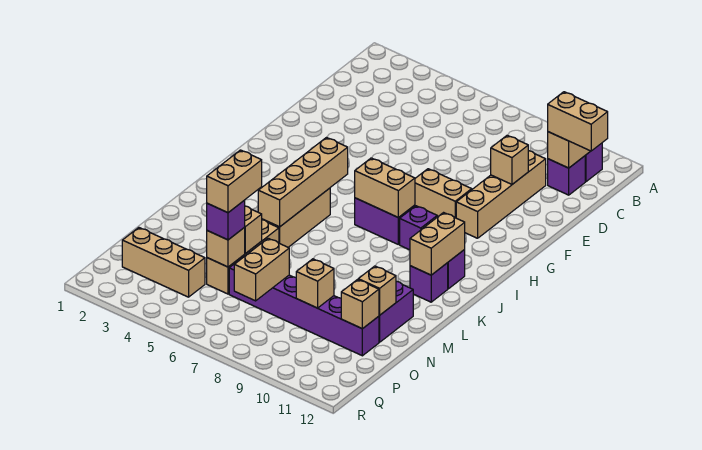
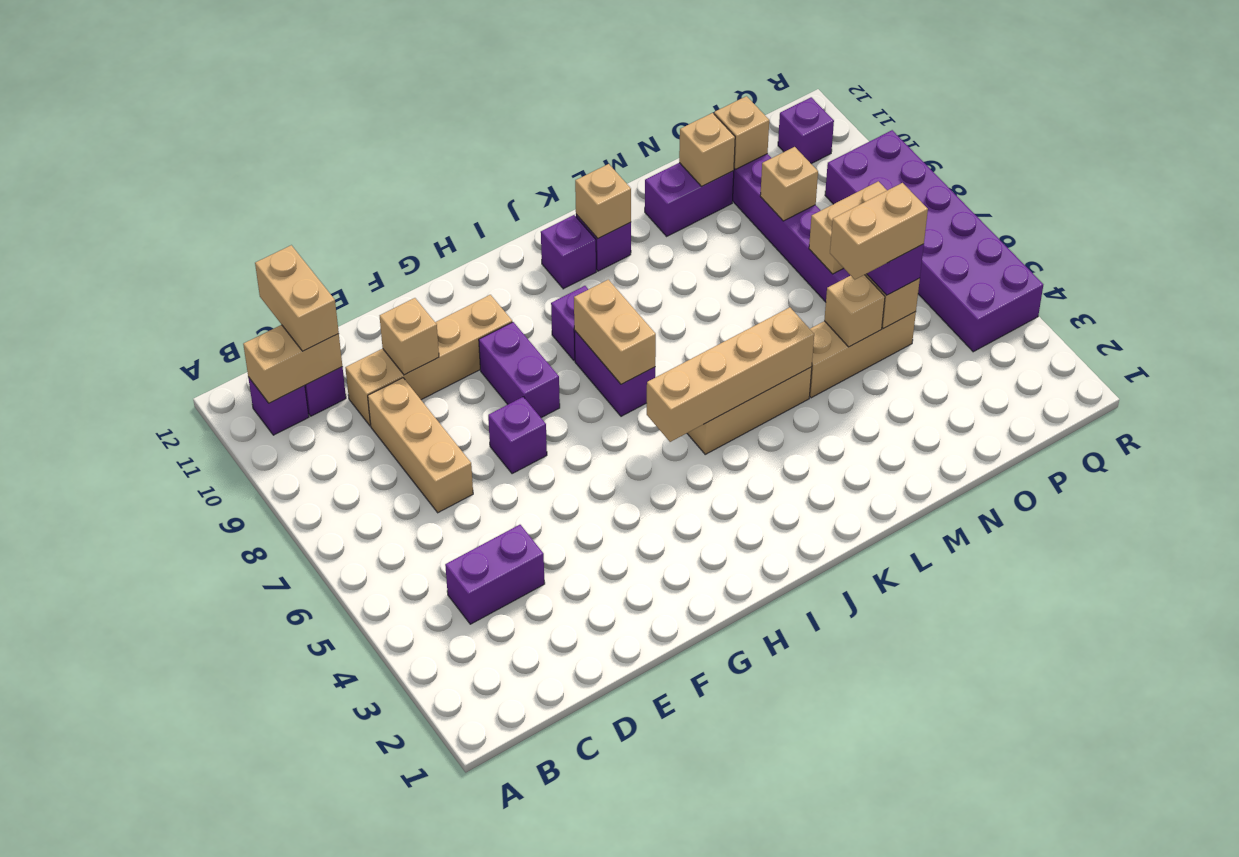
none -> purple brick C4:D4 level 1
none -> purple brick F7 level 1
tan brick G8:G9 level 1 -> purple brick G8:G9 level 1
tan brick J11:K11 level 2 -> tan brick K11 level 2
tan brick P2:P4 level 1 -> tan brick D7:D9 level 1
none -> purple brick Q4:R9 level 1
none -> purple brick Q11 level 1

